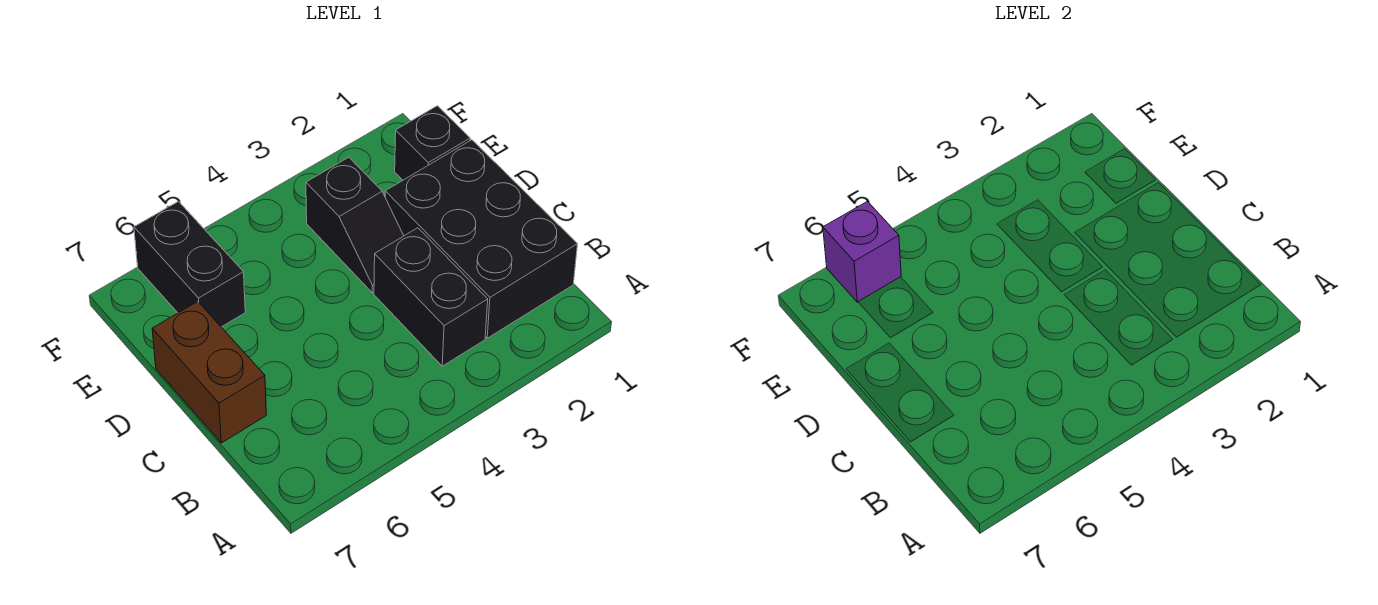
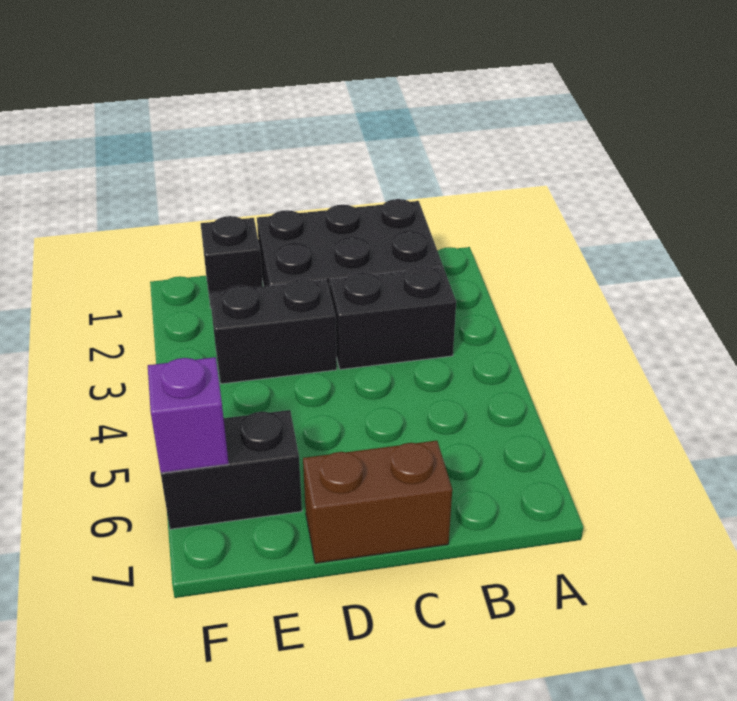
black slope D3:E3 level 1 top E -> black brick D3:E3 level 1

